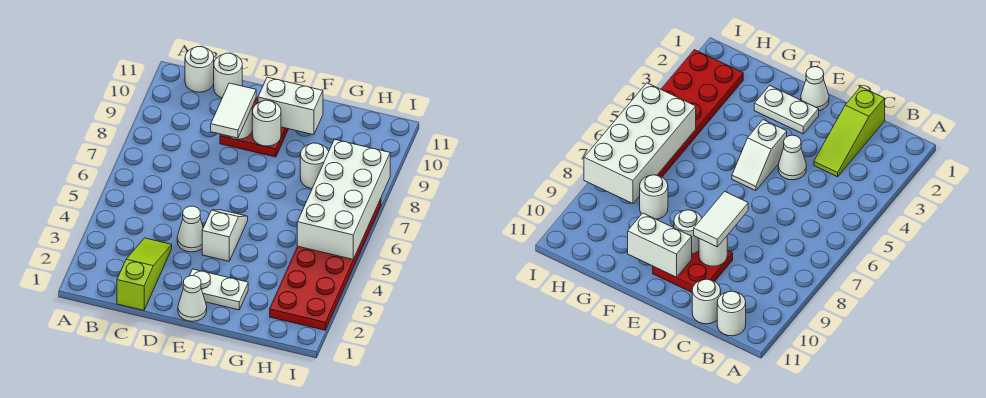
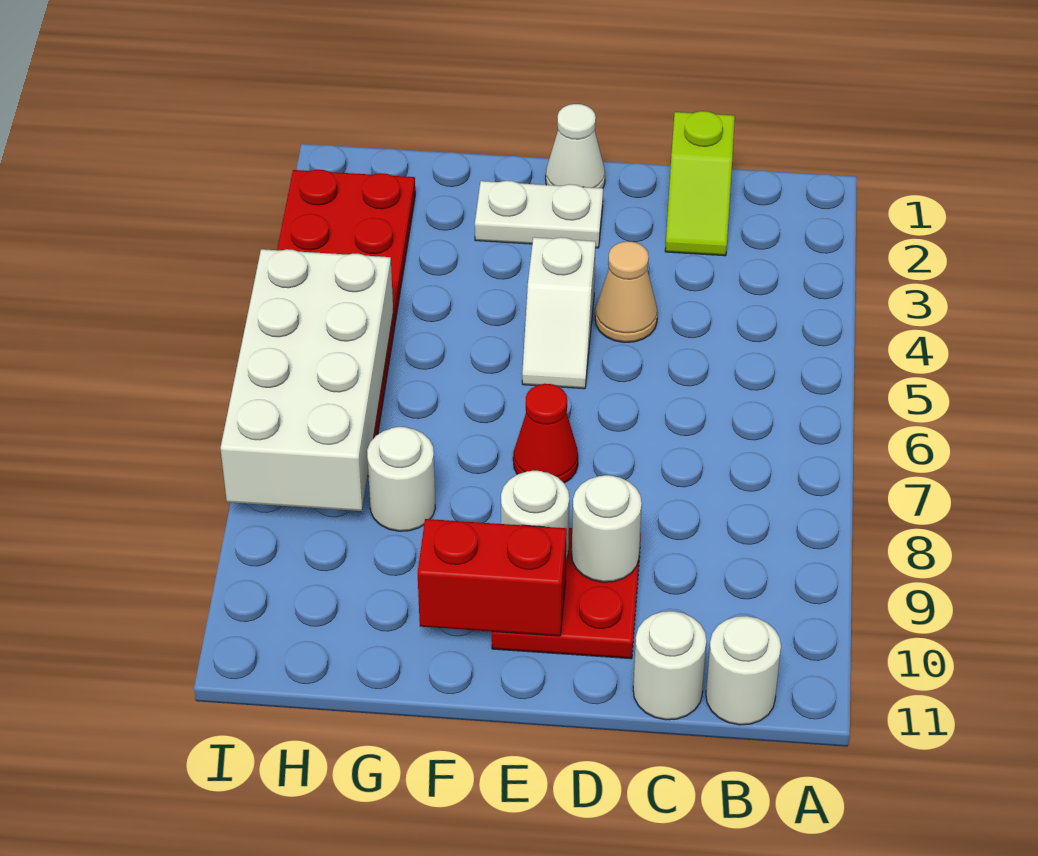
lime slope C1:C3 level 1 top 1 -> lime slope C1:C2 level 1 top 1
white cone D4 level 1 -> tan cone D4 level 1
white tile D8:D9 level 3 -> none
none -> red cone E7 level 1
white brick E10:F10 level 2 -> red brick E10:F10 level 2

